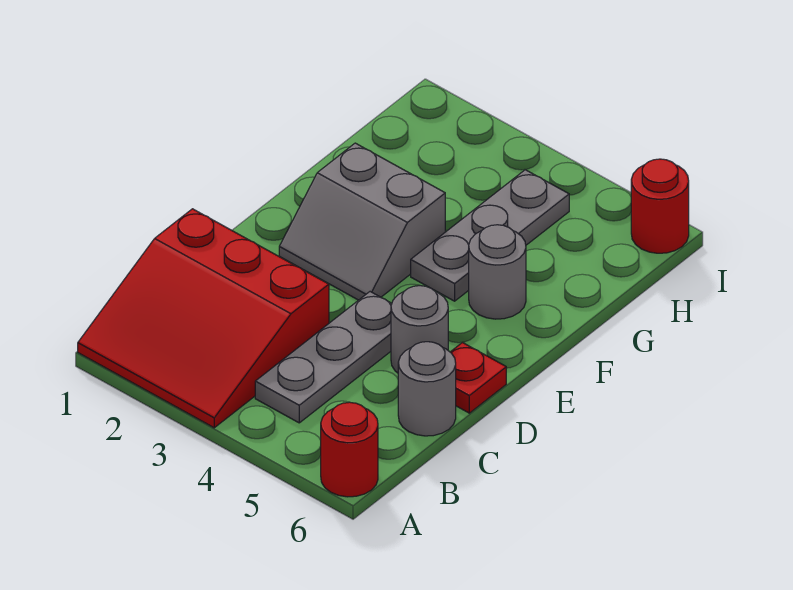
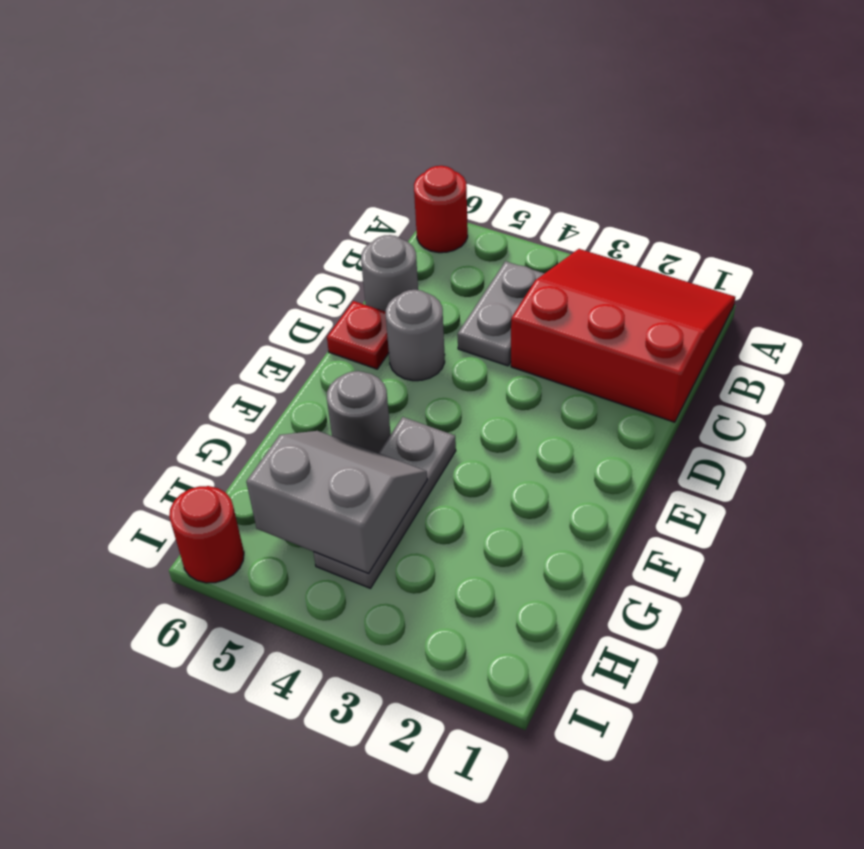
grey plate B4:D4 level 1 -> grey plate B4:C4 level 1
grey slope E2:F3 level 1 top F -> grey slope G4:H5 level 2 top H

